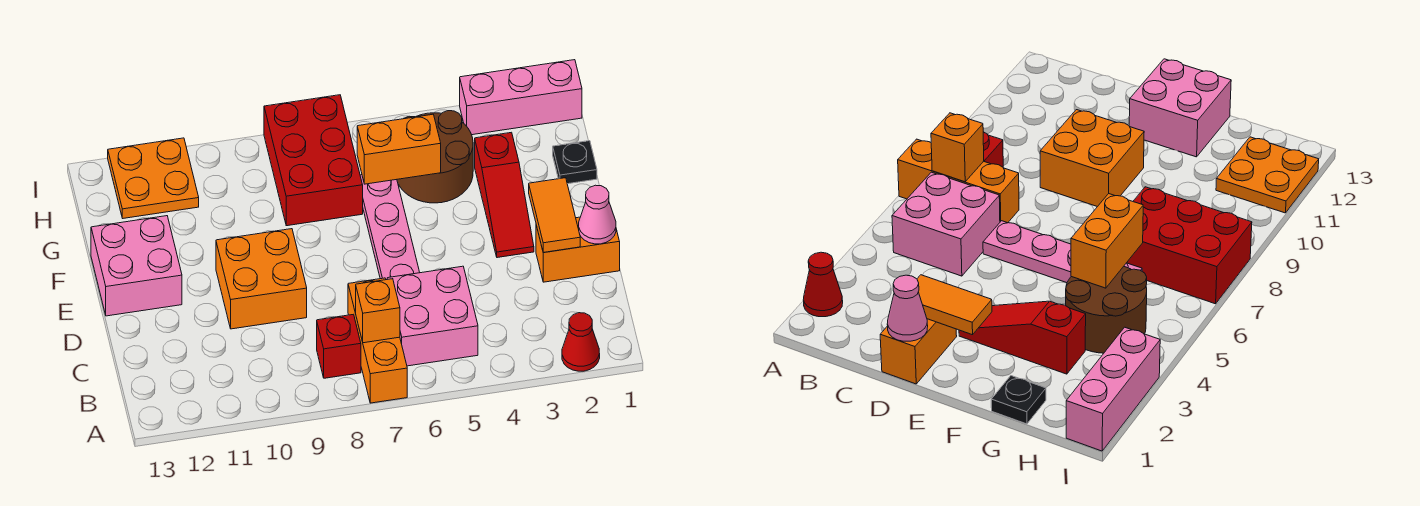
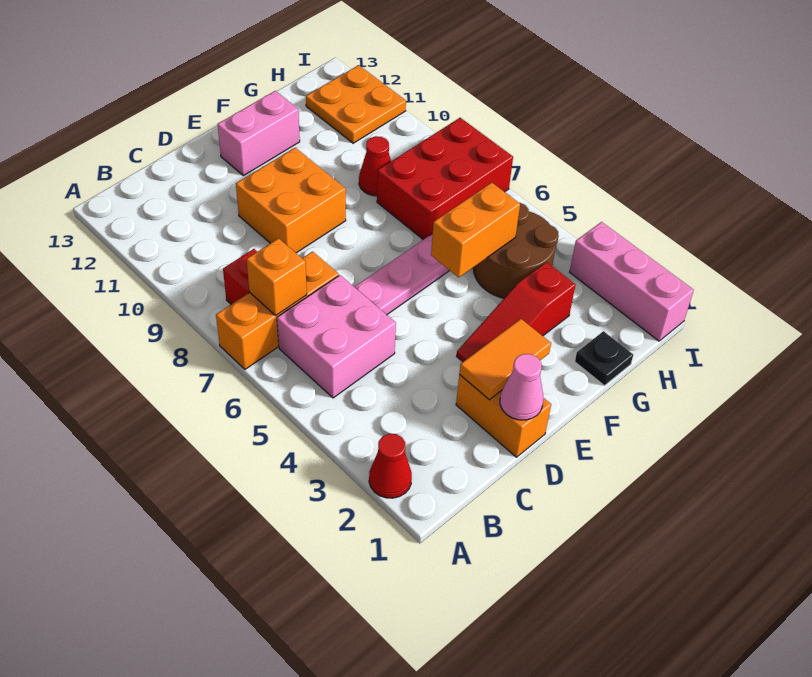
pink brick E12:F13 level 1 -> pink brick E12:F12 level 1
orange brick G5:G6 level 2 -> orange brick F5:G5 level 2
none -> red cone G9 level 1

